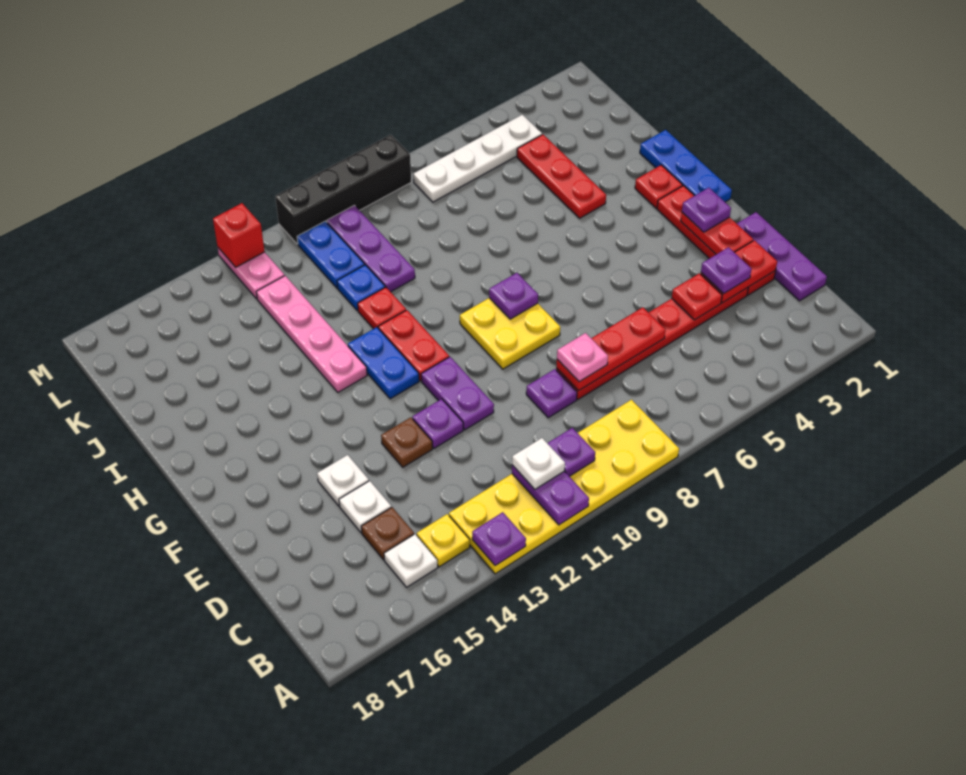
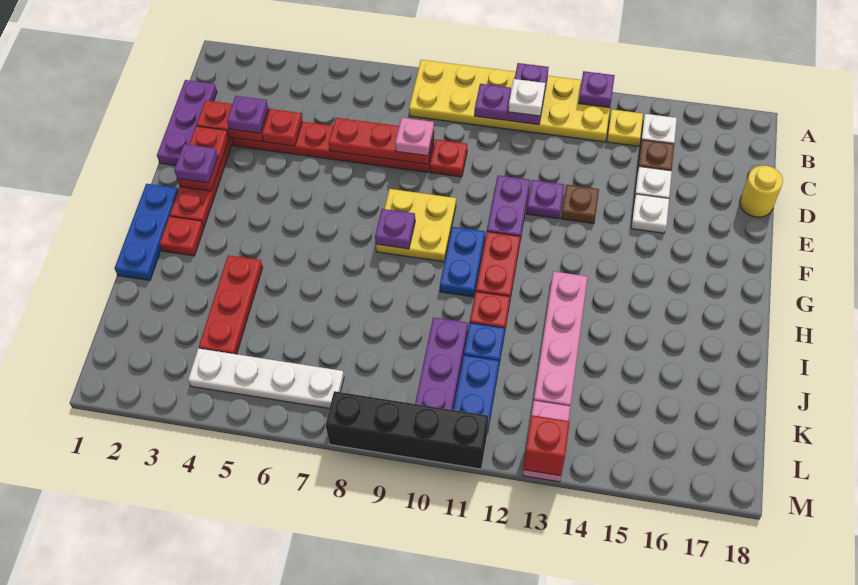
purple plate D9 level 1 -> red plate D9 level 1
none -> yellow round brick D18 level 1
blue plate G12:H12 level 1 -> blue plate G10:H10 level 1

